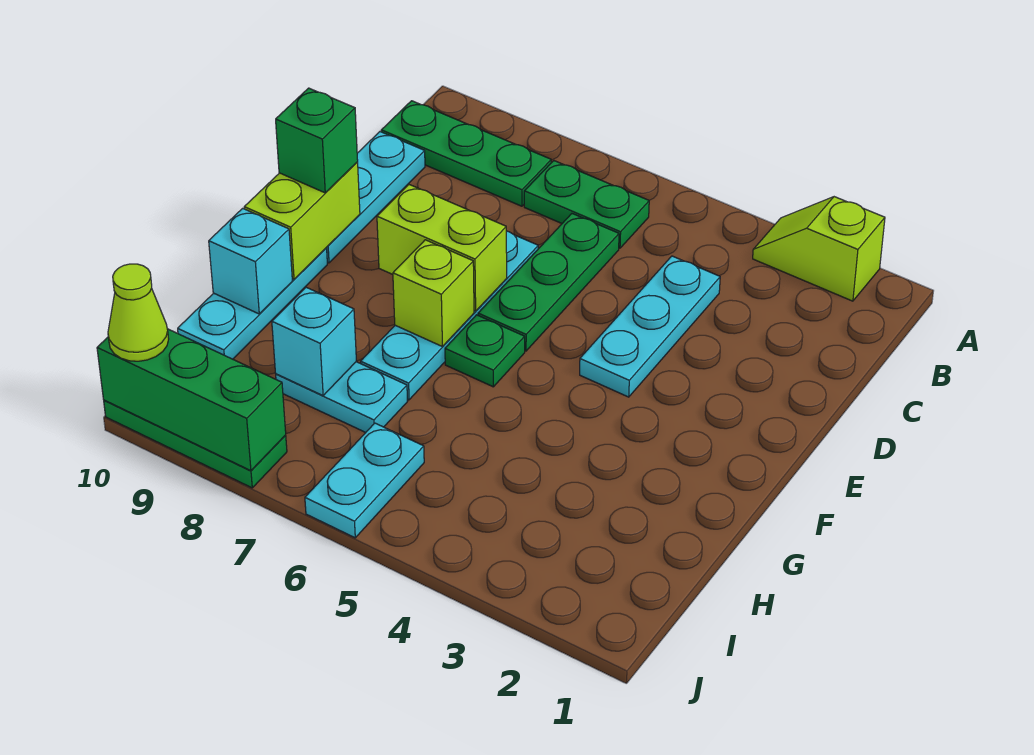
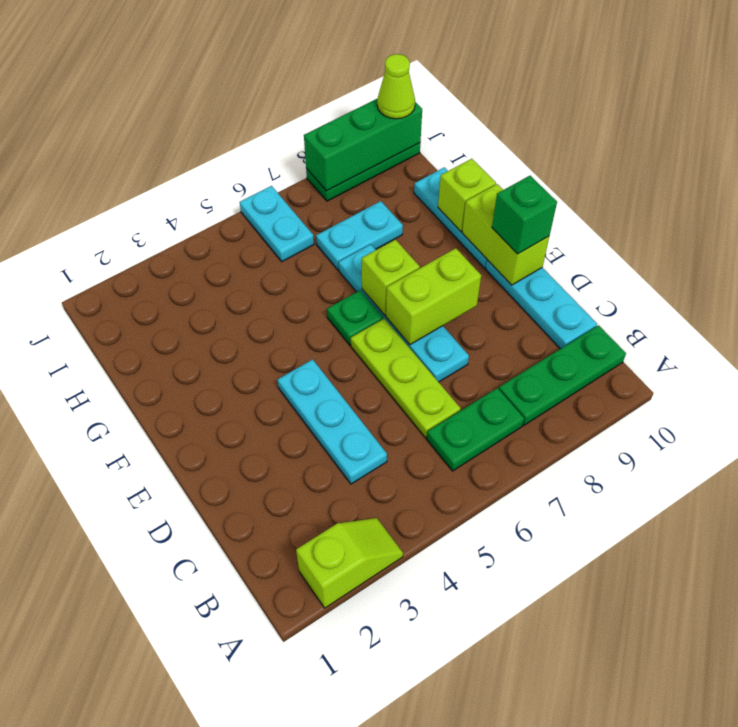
green plate C6:E6 level 1 -> lime plate C6:E6 level 1
cyan brick G10 level 2 -> lime brick G10 level 2
cyan brick H8 level 2 -> none

